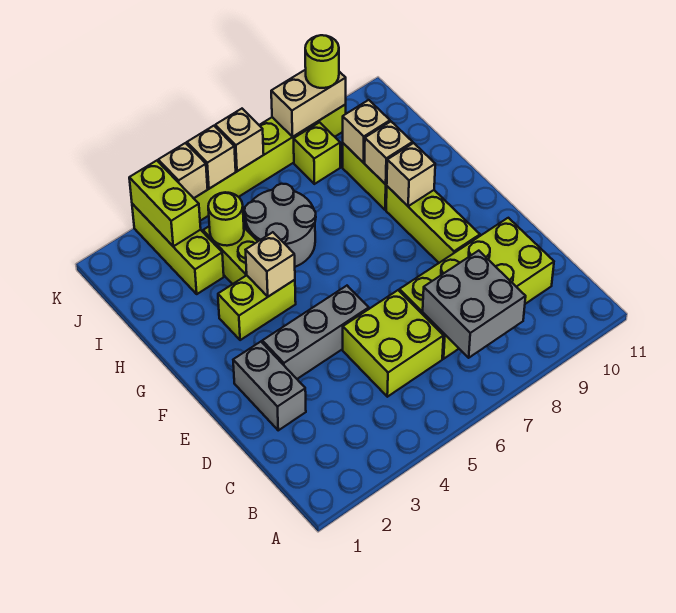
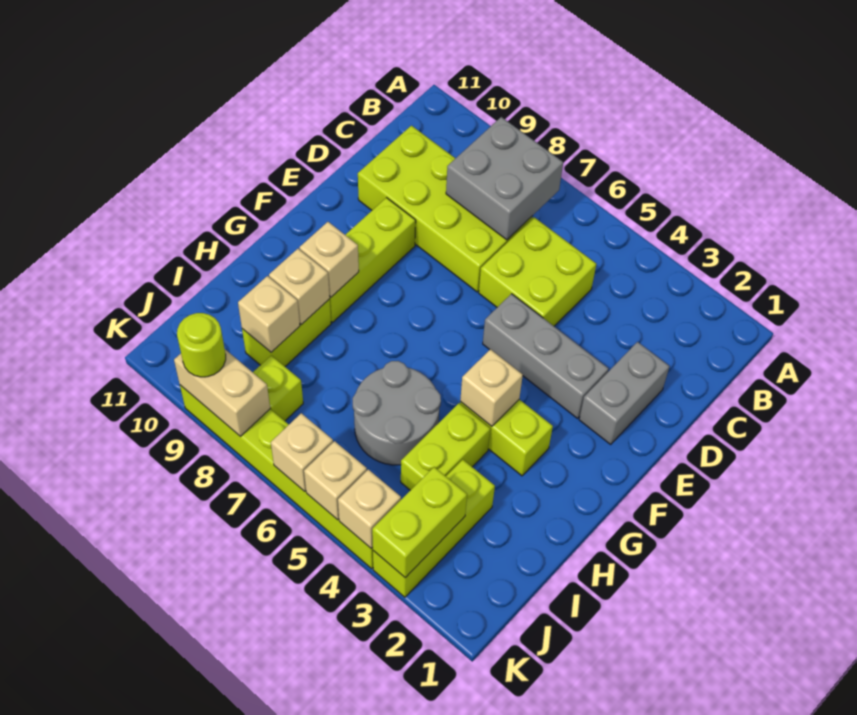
lime round brick I4 level 2 -> none

